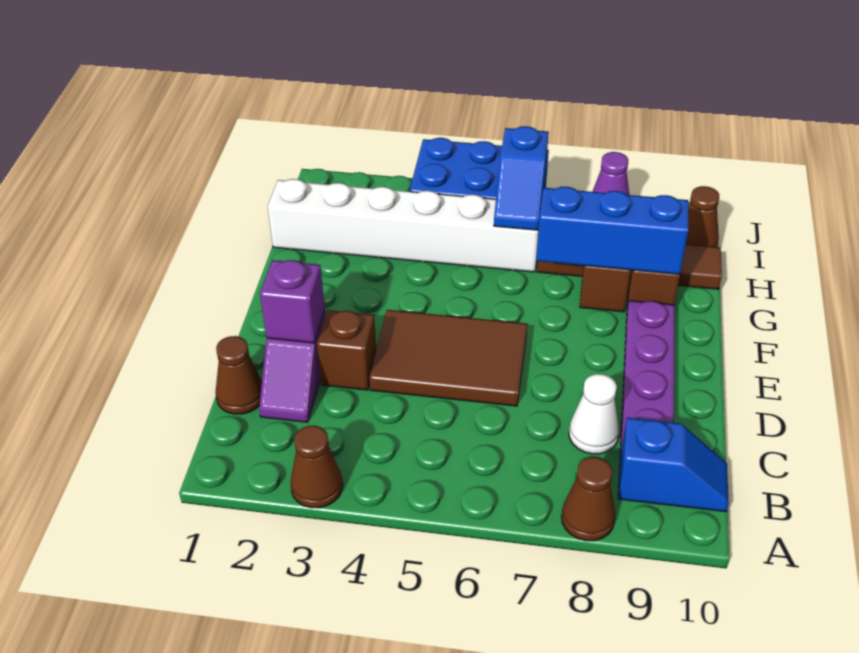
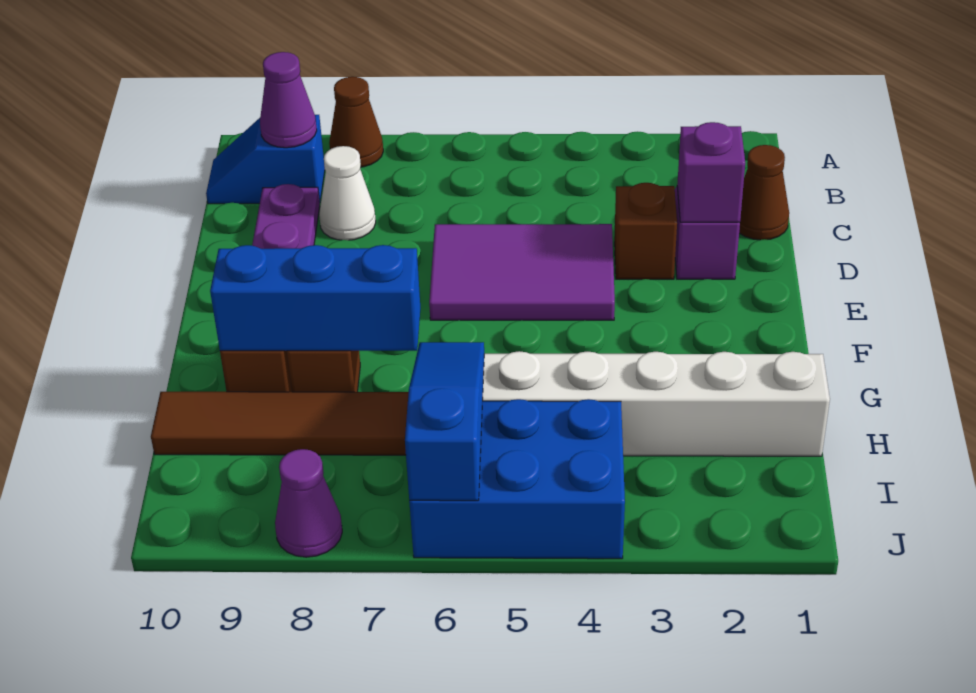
brown cone A3 level 1 -> none
none -> purple cone B9 level 2
brown tile D4:E6 level 1 -> purple tile D4:E6 level 1
blue slope H6:I6 level 2 top I -> blue slope H6:J6 level 2 top J
brown cone I10 level 1 -> none

